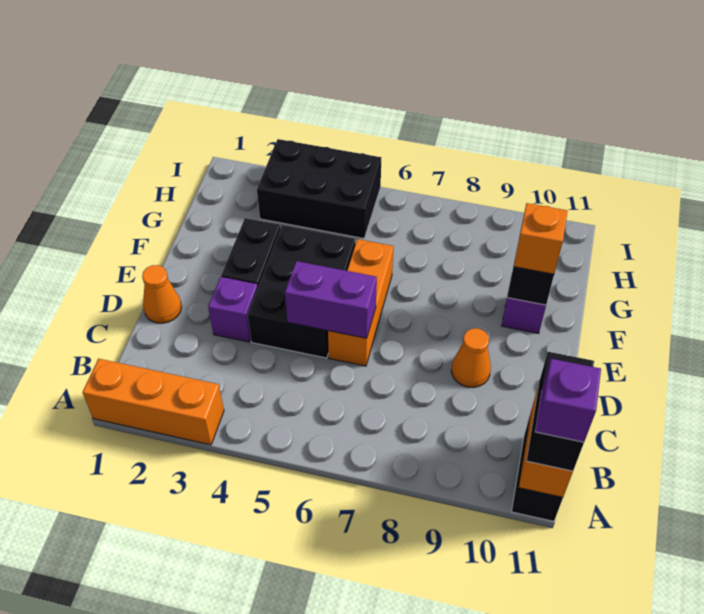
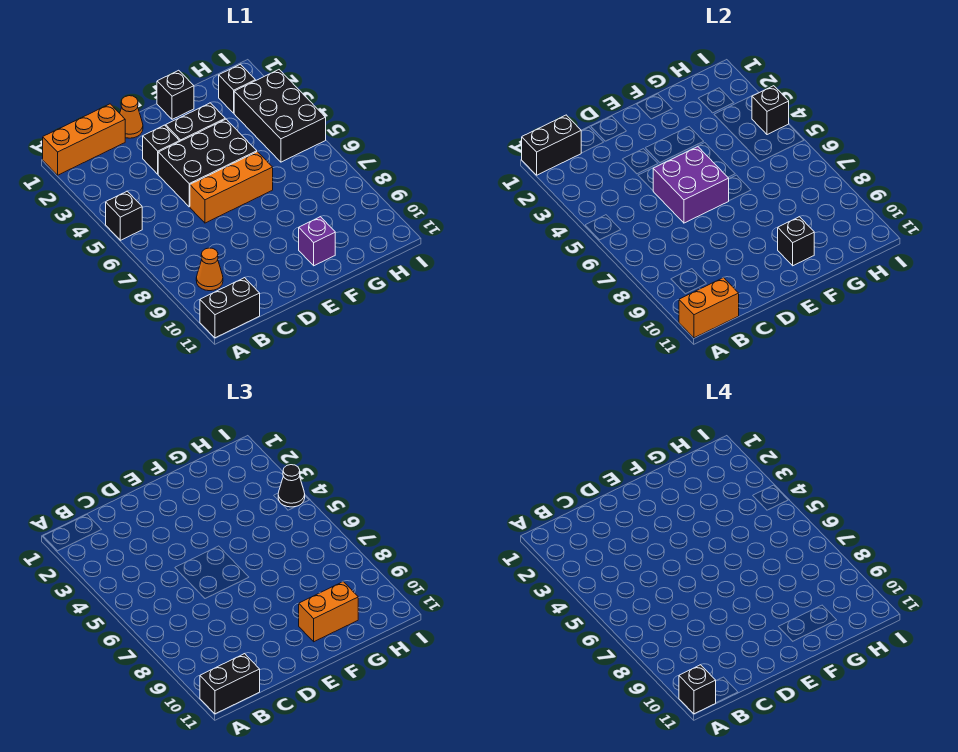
orange brick A1:A3 level 1 -> orange brick A1:C1 level 1
none -> black brick A1:B1 level 2
none -> black brick A5 level 1
purple brick A11 level 4 -> black brick A11 level 4
purple brick D3 level 1 -> black brick D3 level 1
purple brick D5:D6 level 2 -> purple brick D5:E6 level 2
orange cone D9 level 1 -> orange cone B9 level 1
none -> black brick F1 level 1
orange brick F10 level 3 -> orange brick F10:G10 level 3
none -> black brick H2 level 1
none -> black brick I4 level 2
none -> black cone I4 level 3

